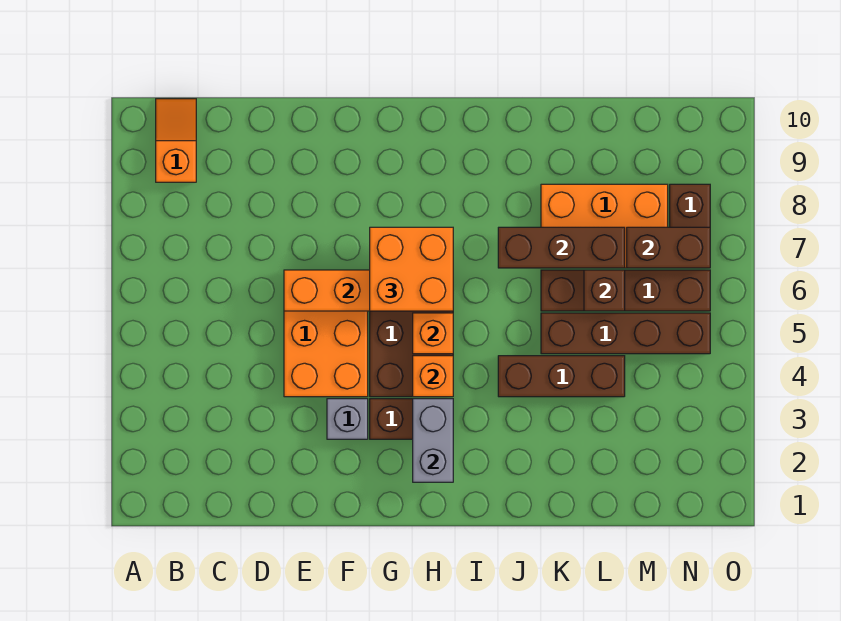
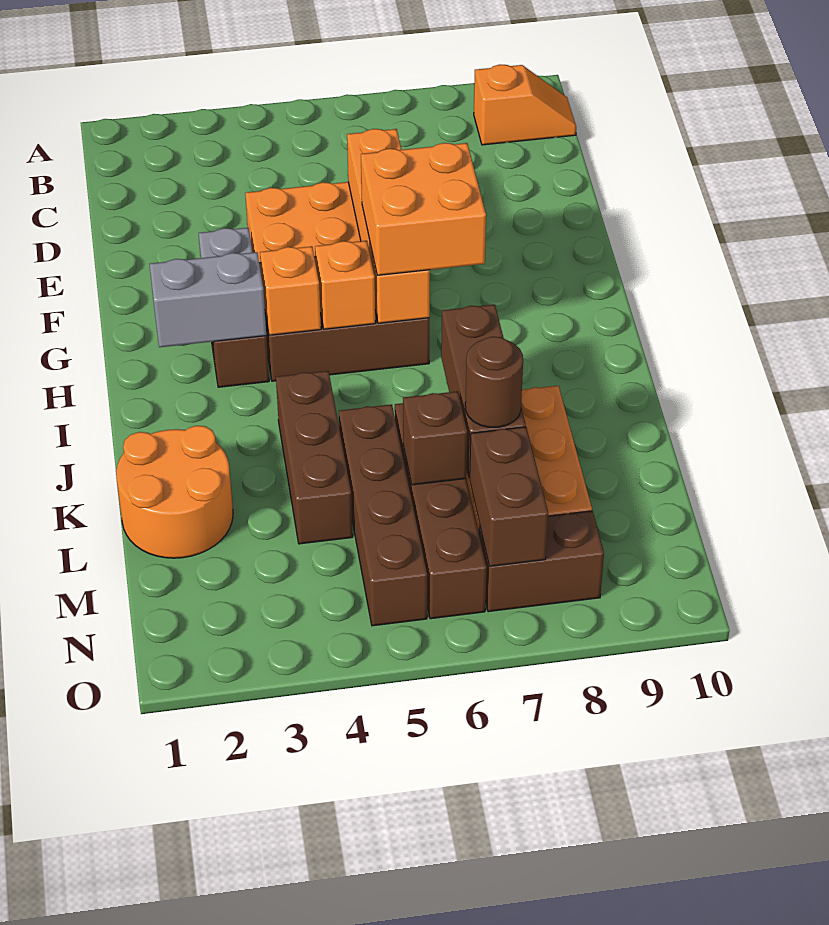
none -> orange round brick K1:L2 level 1
none -> brown round brick L7 level 3

